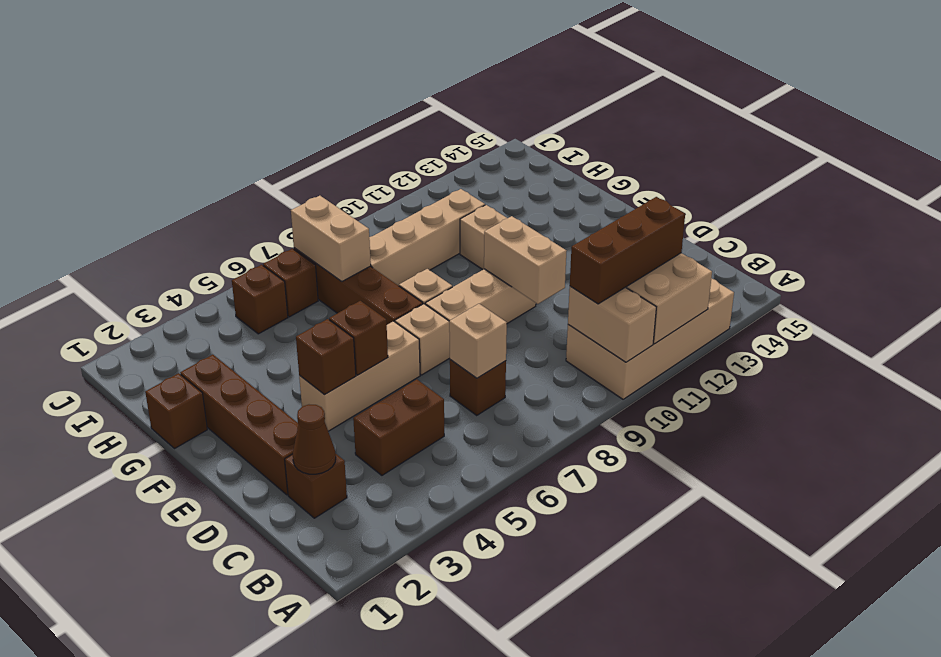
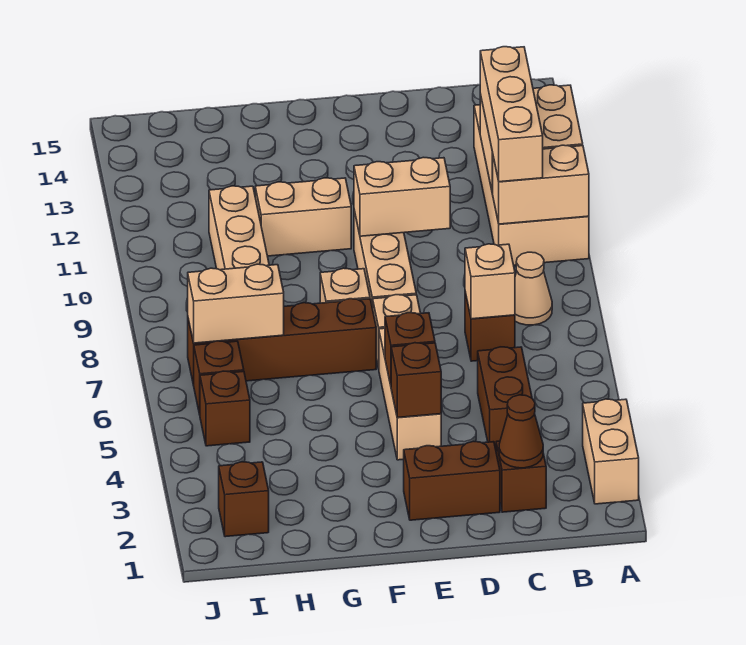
none -> tan brick A2:A3 level 1
none -> tan cone B8 level 1
brown brick B10:B12 level 3 -> tan brick B10:B12 level 3
brown brick D2:G2 level 1 -> brown brick D2:E2 level 1
brown brick G1 level 1 -> brown brick I2 level 1

